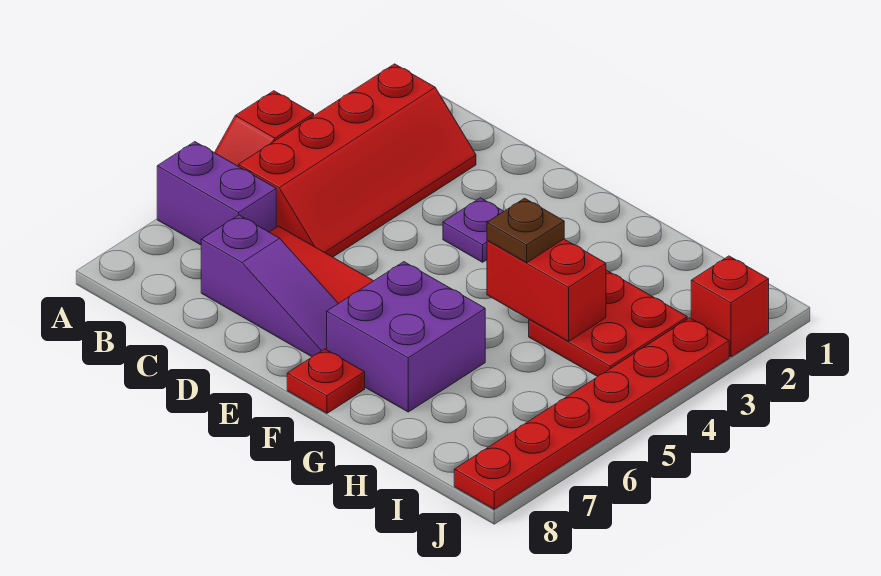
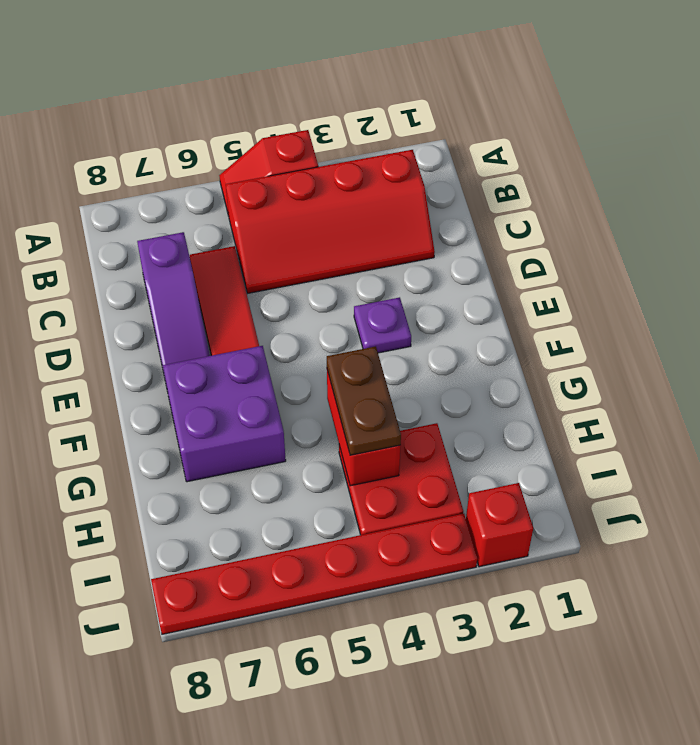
purple brick A6:B6 level 1 -> none
red plate F8 level 1 -> none
brown plate G4 level 3 -> brown plate G4:H4 level 3

